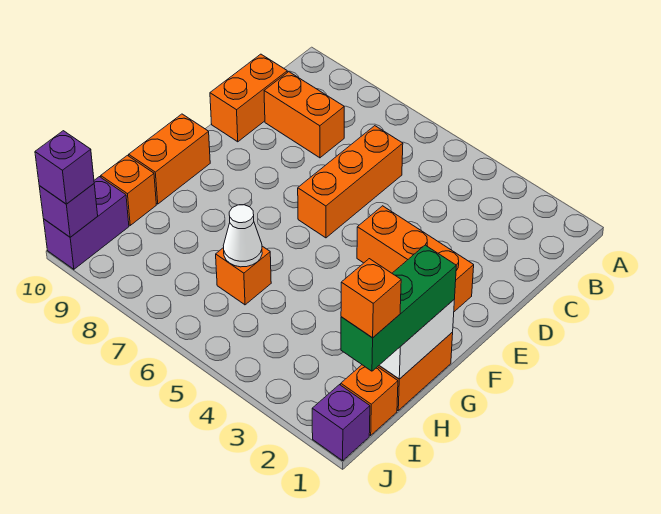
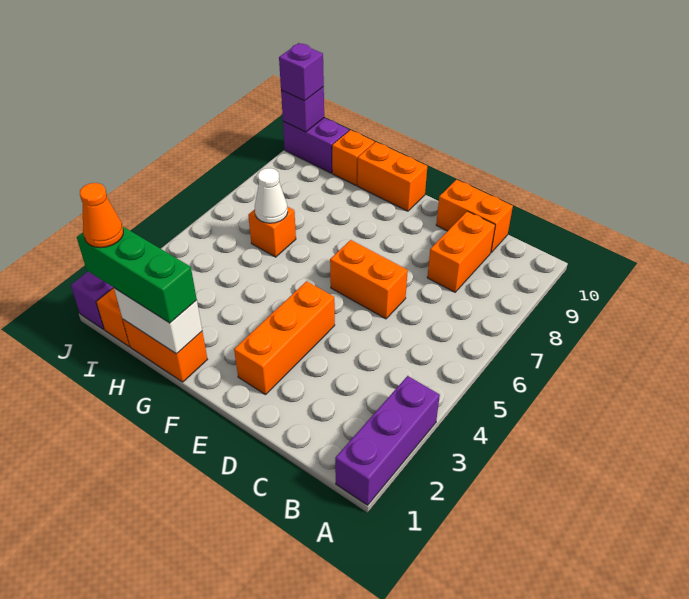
none -> purple brick A1:A3 level 1
orange brick C6:E6 level 1 -> orange brick D6:E6 level 1
orange brick I1 level 4 -> orange cone I1 level 4

